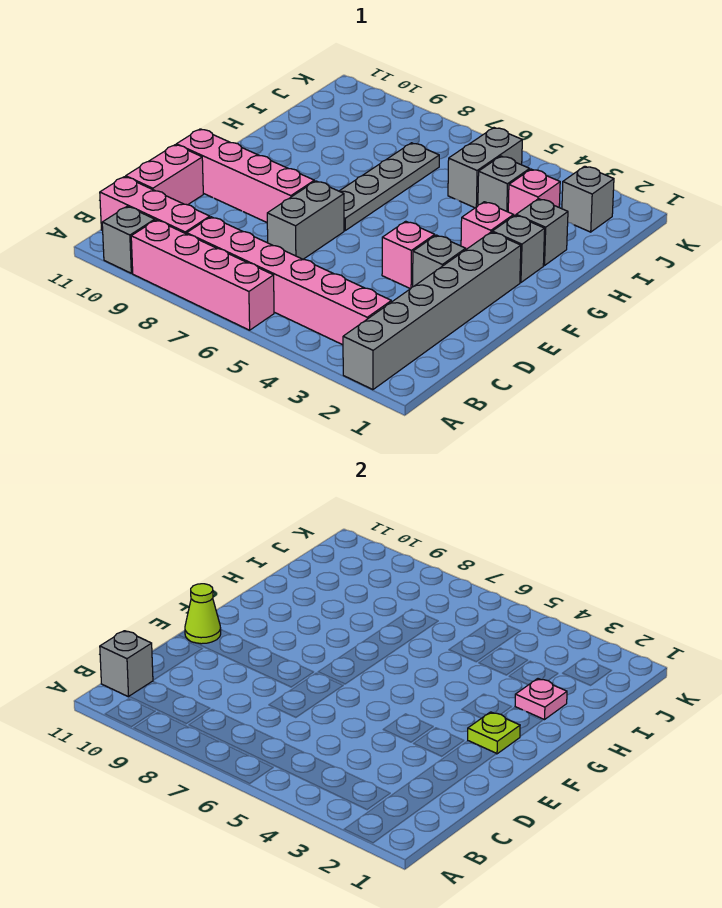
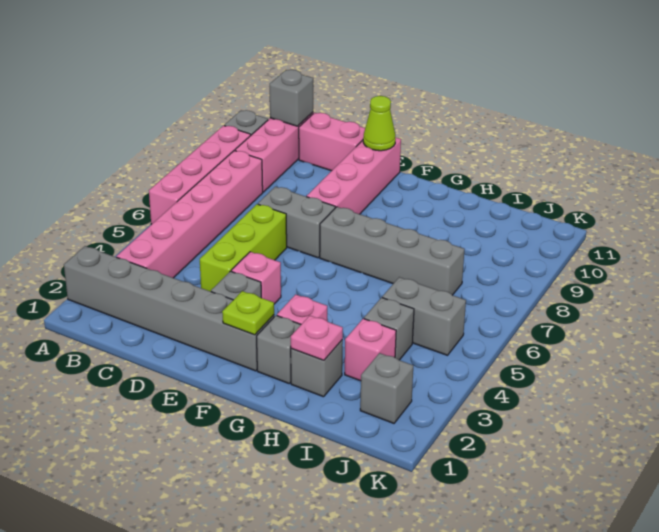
none -> lime brick D4:D6 level 1
grey plate F7:I7 level 1 -> grey brick F7:I7 level 1

